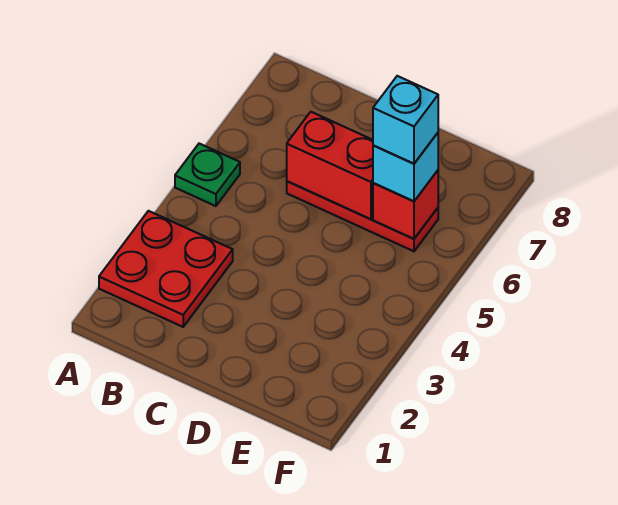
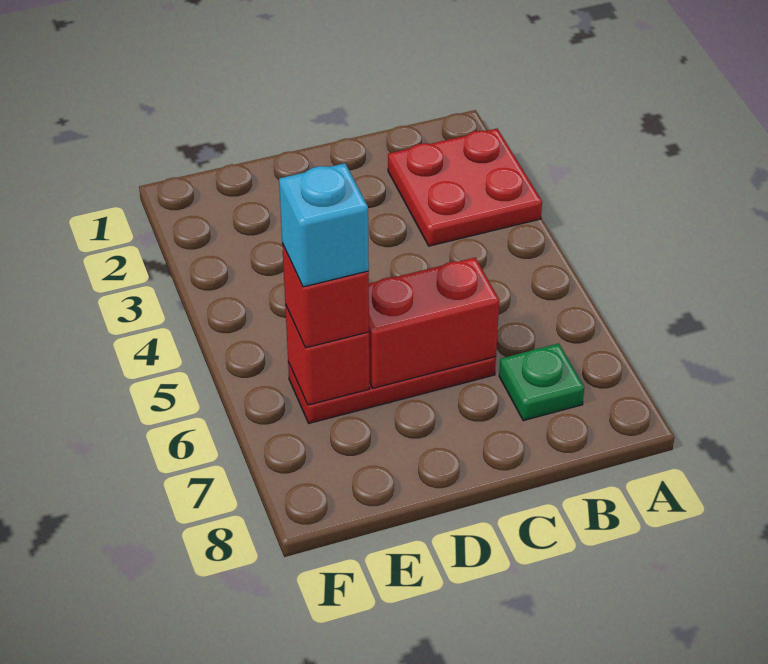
green plate A5 level 1 -> green plate B7 level 1
cyan brick E6 level 3 -> red brick E6 level 3

